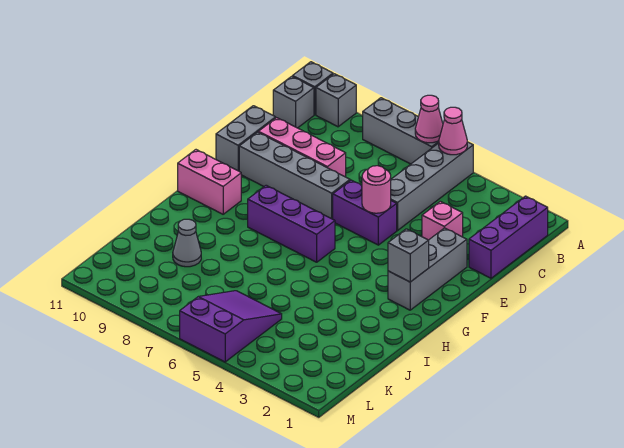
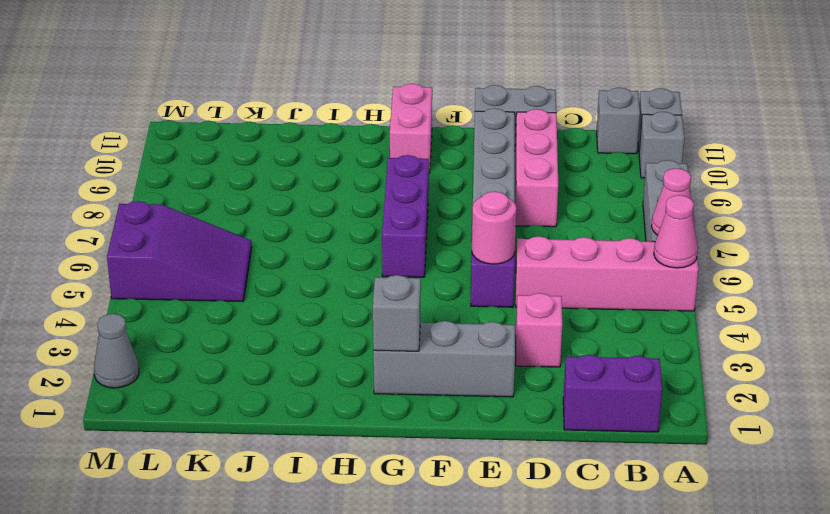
grey brick A5:D5 level 1 -> pink brick A5:D5 level 1
purple brick B1:D1 level 1 -> purple brick B1:C1 level 1
grey cone J9 level 1 -> grey cone M2 level 1

